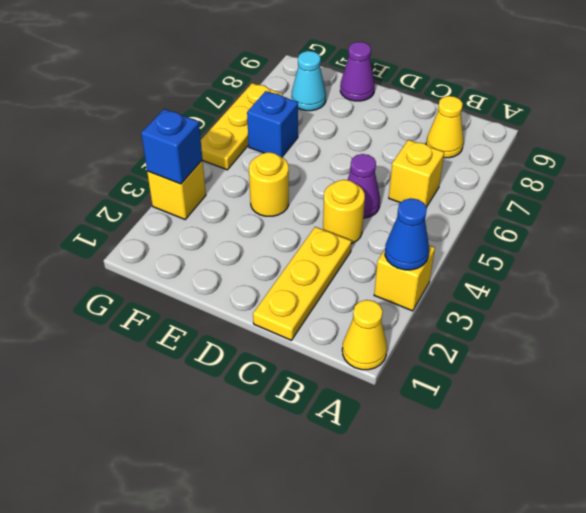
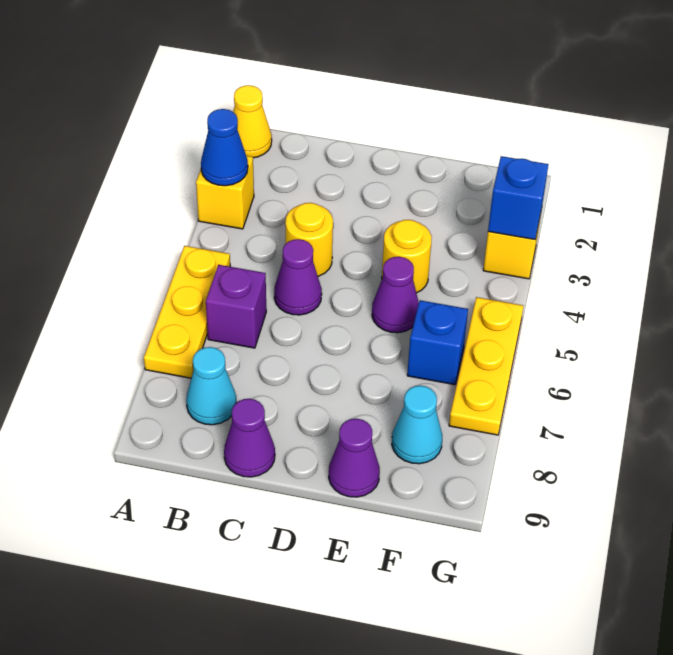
yellow brick B6 level 1 -> purple brick B6 level 1
yellow cone B8 level 1 -> cyan cone B8 level 1
yellow plate C1:C3 level 1 -> yellow plate A5:A7 level 1
none -> purple cone C9 level 1
none -> purple cone E5 level 1

